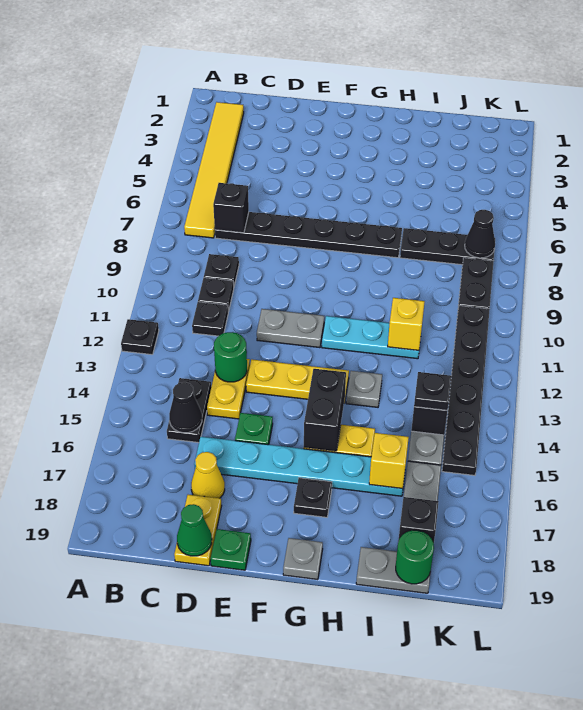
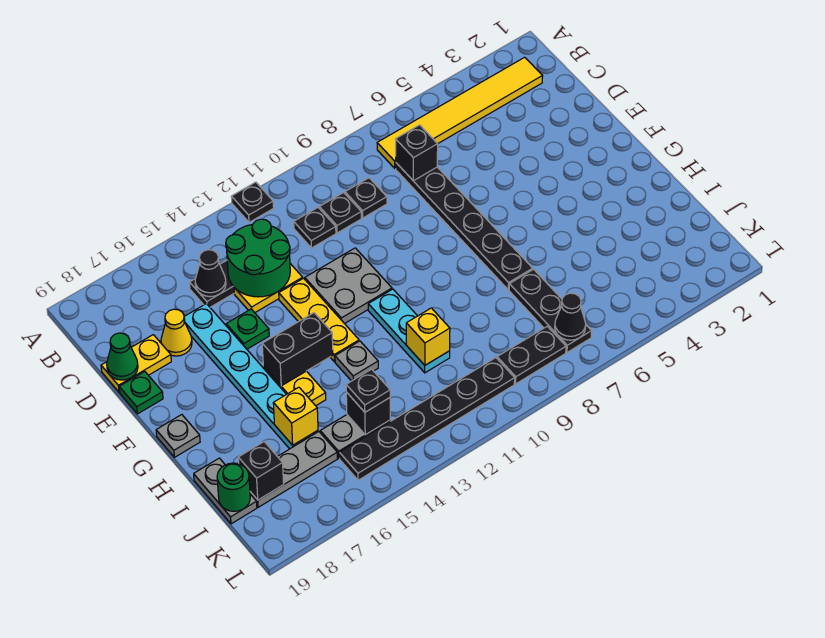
green round brick D13 level 2 -> green round brick C13:D14 level 2
grey plate E11:F11 level 1 -> grey plate E11:F12 level 1
black plate G17 level 1 -> none

